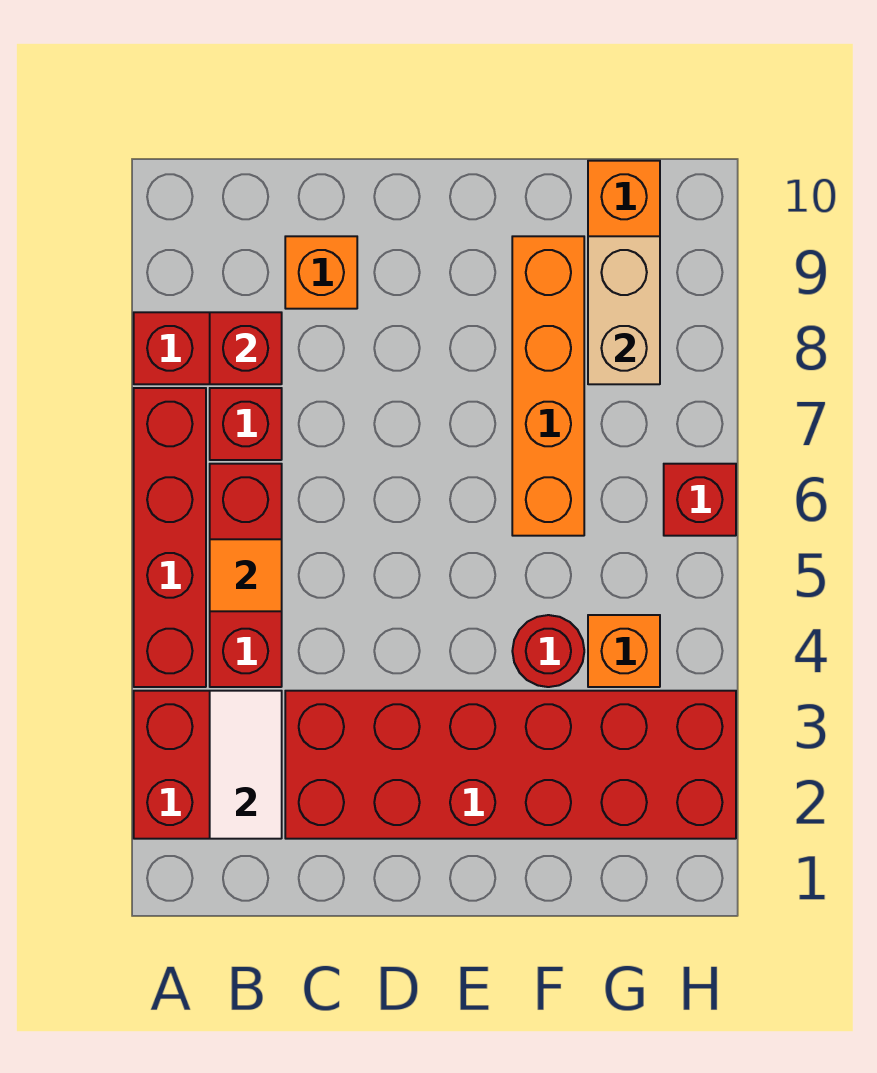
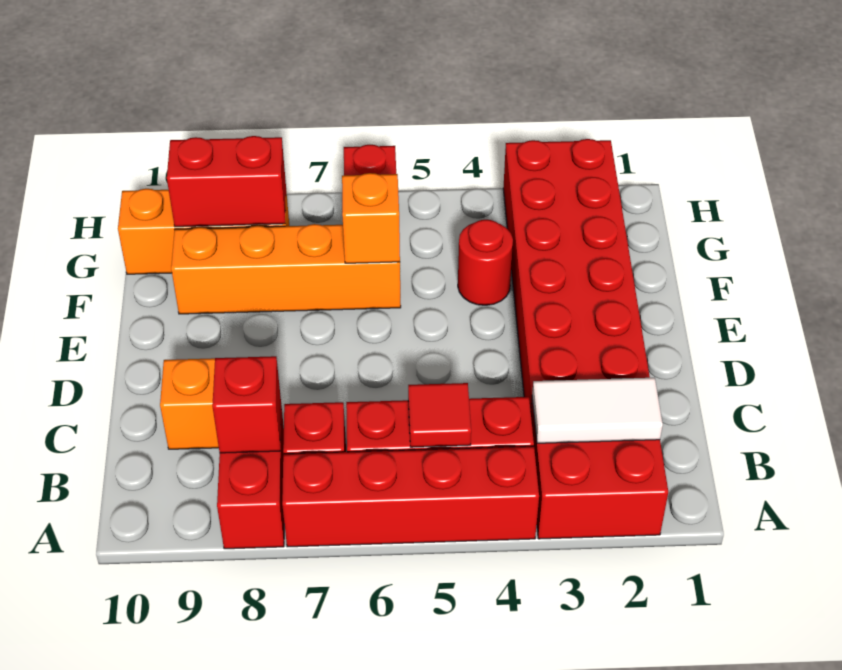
orange tile B5 level 2 -> red tile B5 level 2
orange brick G4 level 1 -> orange brick F6 level 2
tan brick G8:G9 level 2 -> red brick G8:G9 level 2

